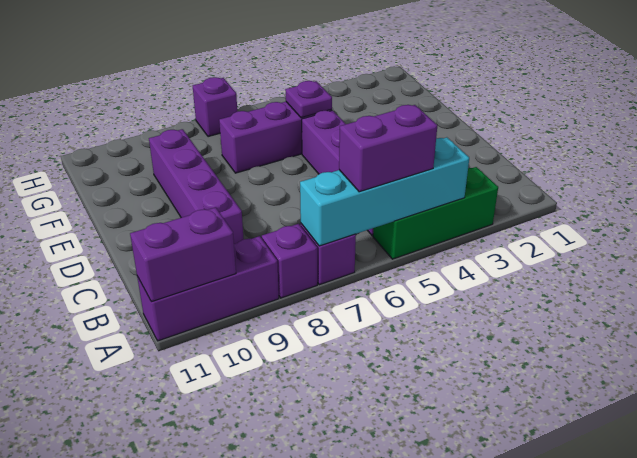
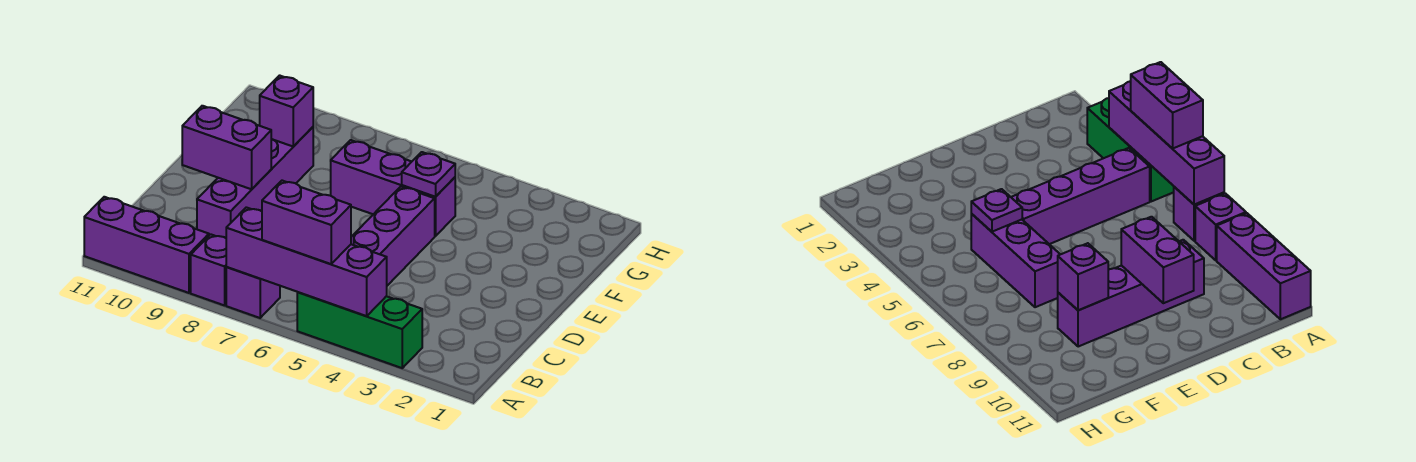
cyan brick A4:A7 level 2 -> purple brick A4:A7 level 2
purple brick A10:A11 level 2 -> purple brick D9:D10 level 2
purple brick H7 level 1 -> purple brick F9 level 2

